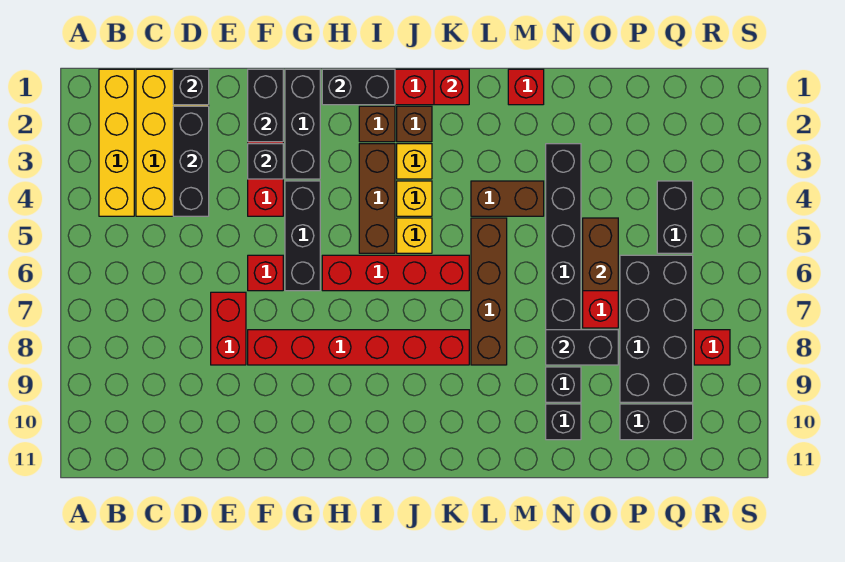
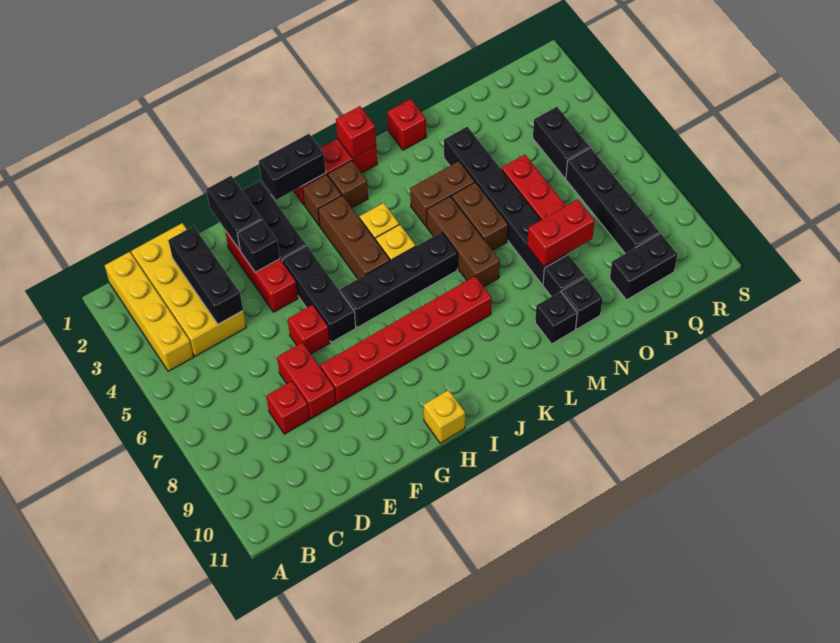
black brick D1 level 2 -> black brick M10 level 1
red brick H6:K6 level 1 -> black brick H6:K6 level 1
yellow brick J3 level 1 -> yellow brick H11 level 1
brown brick L5:L8 level 1 -> brown brick L5:L7 level 1
black brick N8:O8 level 2 -> red brick N8:O8 level 2
brown brick O5:O6 level 2 -> brown brick M5:M6 level 1
black brick P6:Q9 level 1 -> black brick Q6:Q9 level 1
red brick R8 level 1 -> red brick D8 level 1

